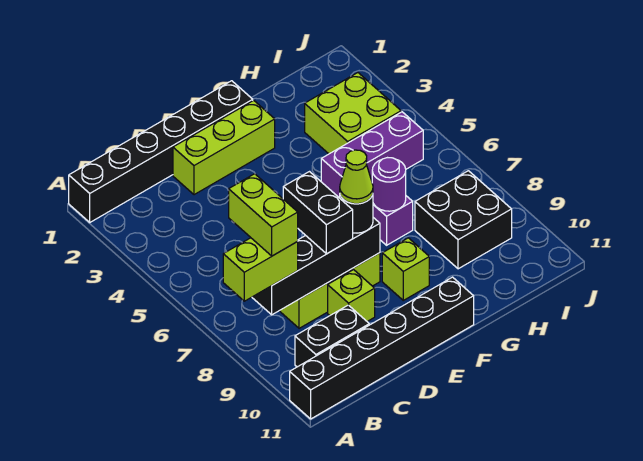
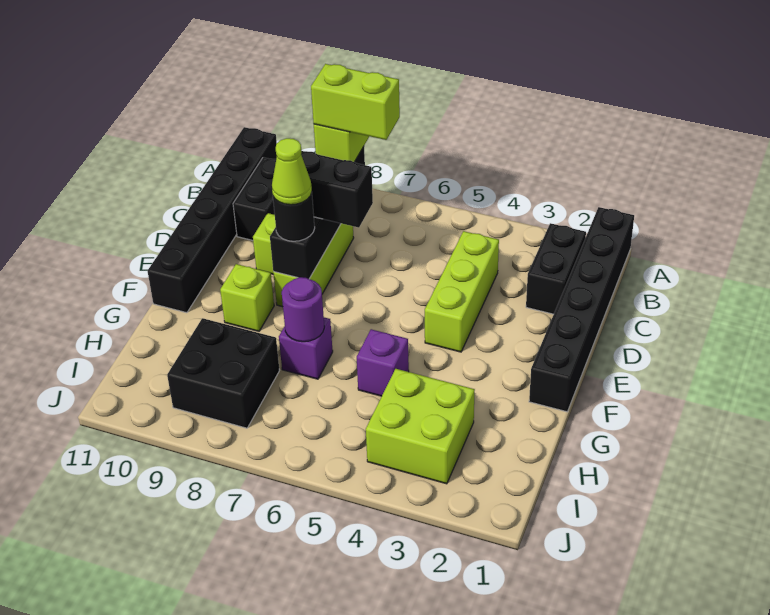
none -> black brick B2:C2 level 1
lime brick D2:F2 level 1 -> lime brick C4:E4 level 1
purple brick G5:I5 level 1 -> purple brick G5 level 1

